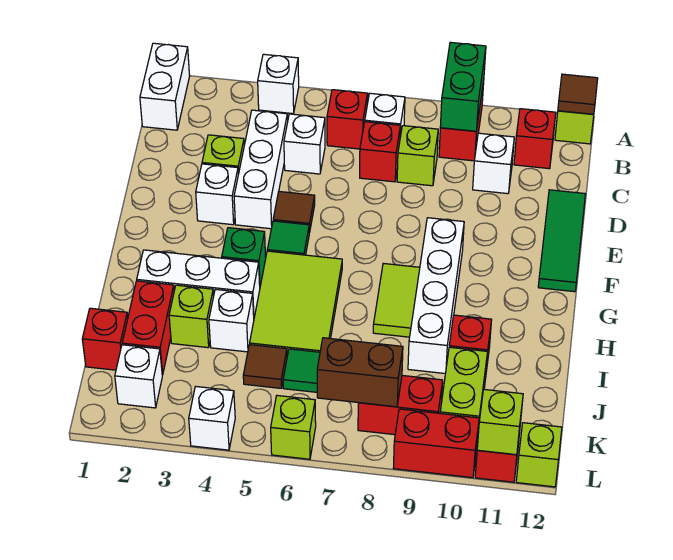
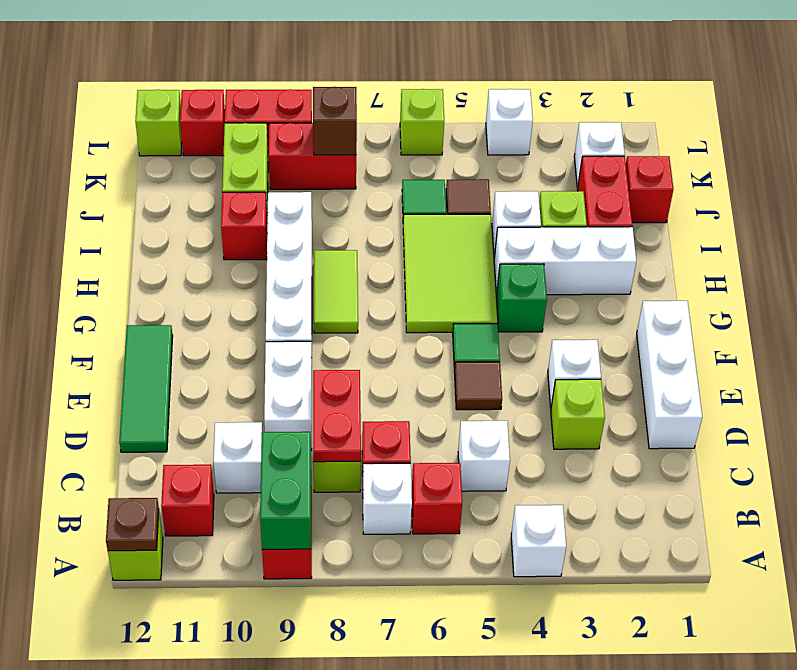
white brick A1:B1 level 1 -> white brick D9:E9 level 1
brown tile A12 level 2 -> brown plate A12 level 2
white brick C4:E4 level 1 -> white brick D1:F1 level 1
none -> red plate C8:D8 level 2
brown brick K7:K8 level 2 -> brown brick K8 level 2
lime brick L11 level 2 -> none

